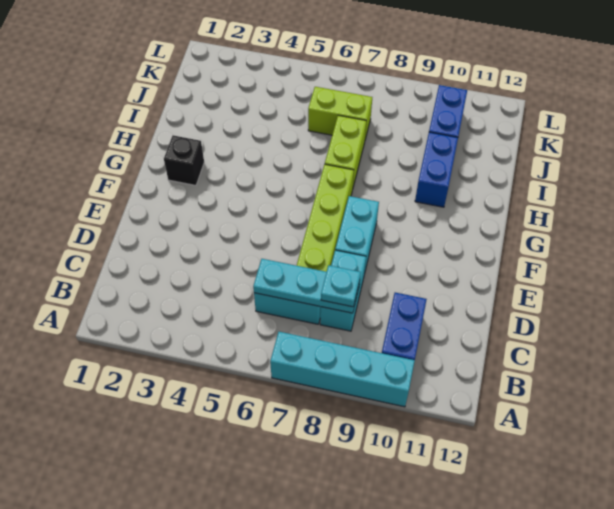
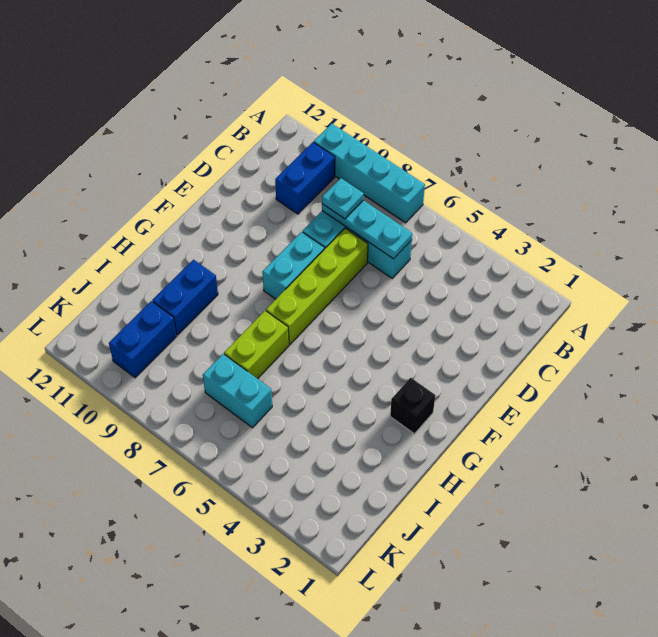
lime brick J6:J7 level 1 -> cyan brick J6:J7 level 1

